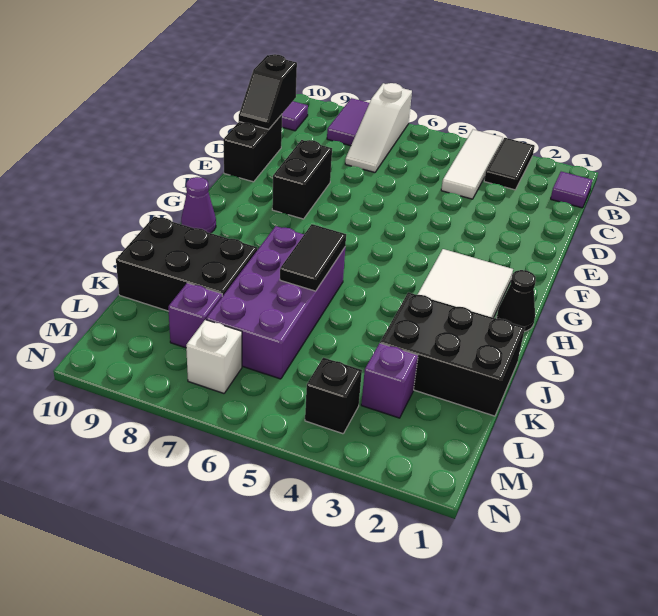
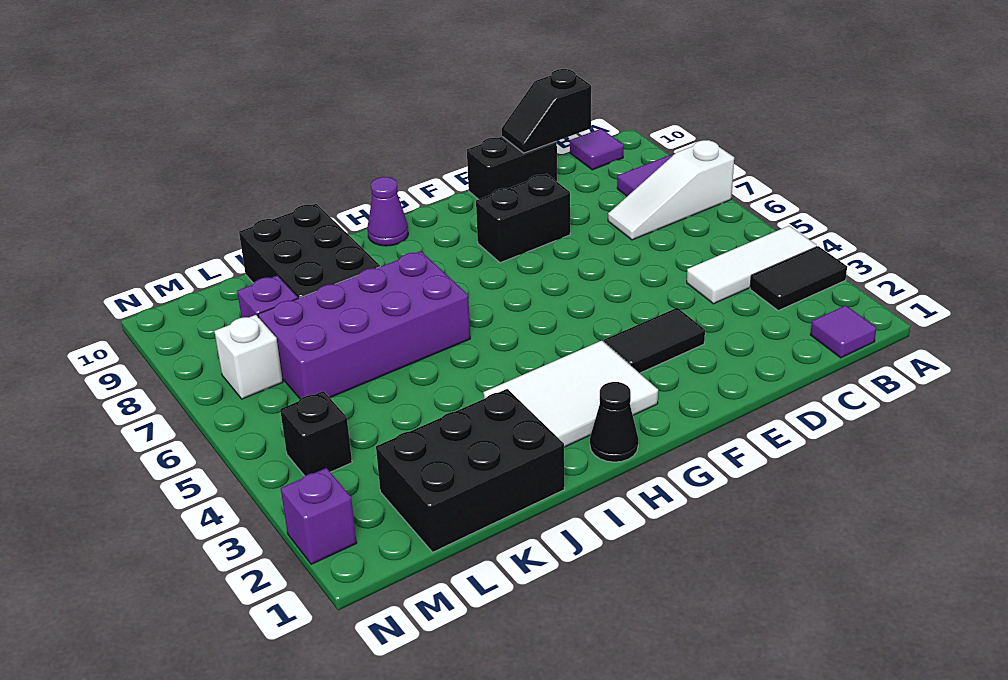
black tile I6:J6 level 2 -> black tile E3:F3 level 1
black brick J1:K3 level 1 -> black brick J1:L2 level 1
purple brick L3 level 1 -> purple brick N2 level 1

